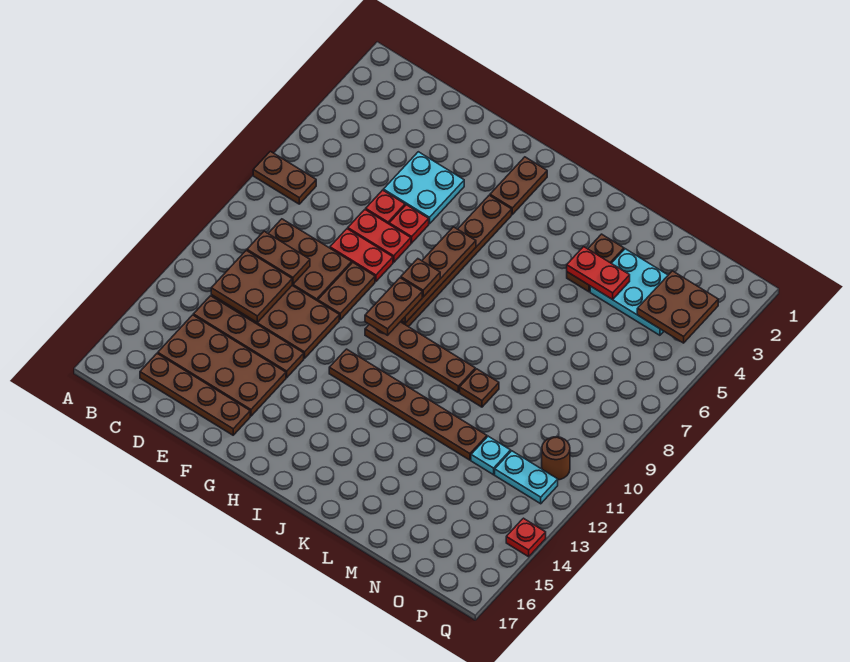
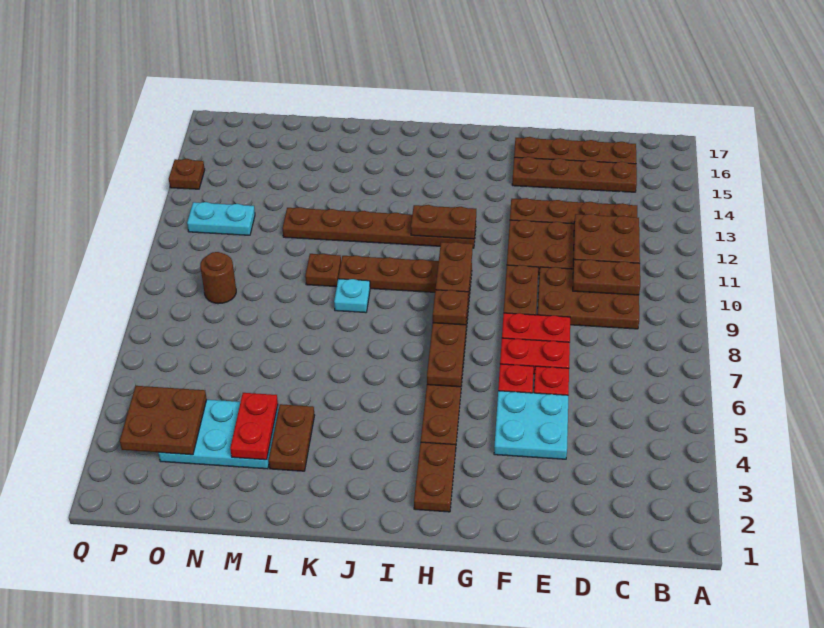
brown plate A7:B7 level 1 -> brown plate H12:I12 level 2
brown plate C14:F15 level 1 -> brown plate C15:F15 level 1
red plate L4:M4 level 2 -> red plate M3:M4 level 2
cyan plate N12 level 1 -> cyan plate K9 level 1
brown round brick P11 level 1 -> brown round brick O9 level 1
red plate Q14 level 1 -> brown plate Q14 level 1

